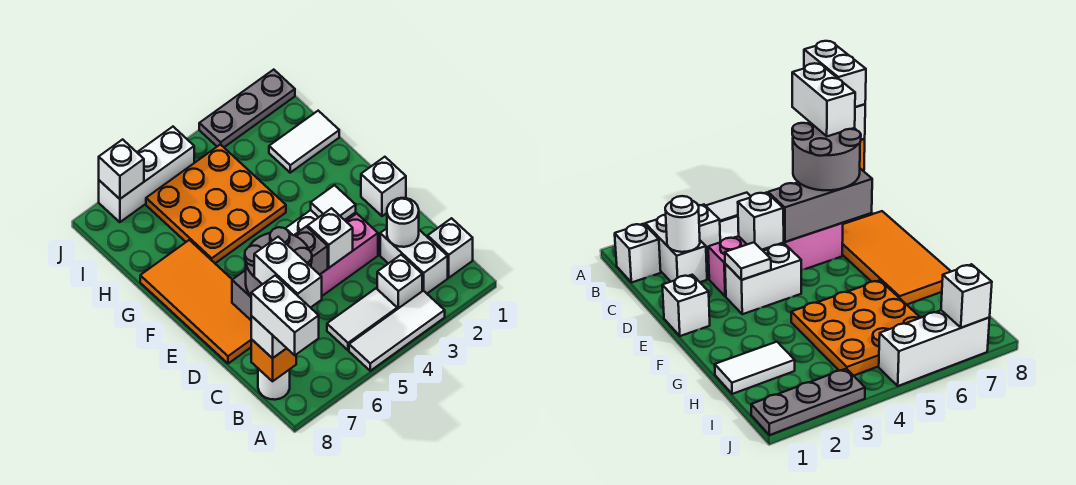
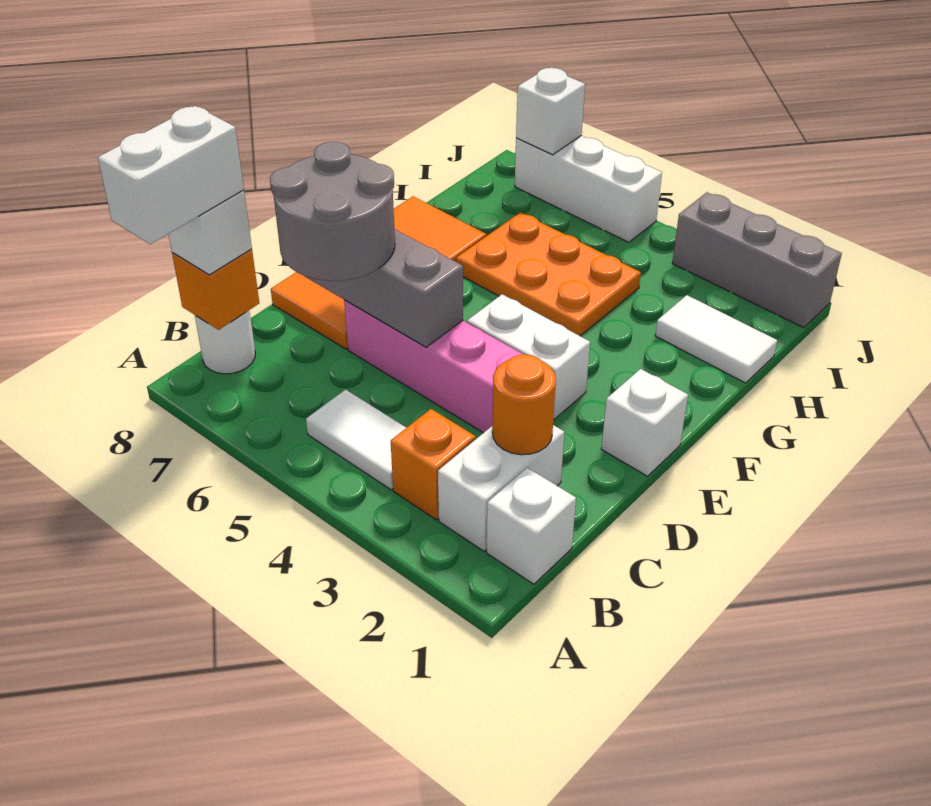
white tile A3:A5 level 1 -> none
white brick B3 level 1 -> orange brick B3 level 1
white brick B7:C7 level 4 -> none
white round brick C2 level 2 -> orange round brick C2 level 2
white brick D4 level 2 -> none
white tile E3 level 2 -> none
orange plate G4:I6 level 1 -> orange plate G4:H6 level 1
grey plate J1:J3 level 1 -> grey brick J1:J3 level 1

